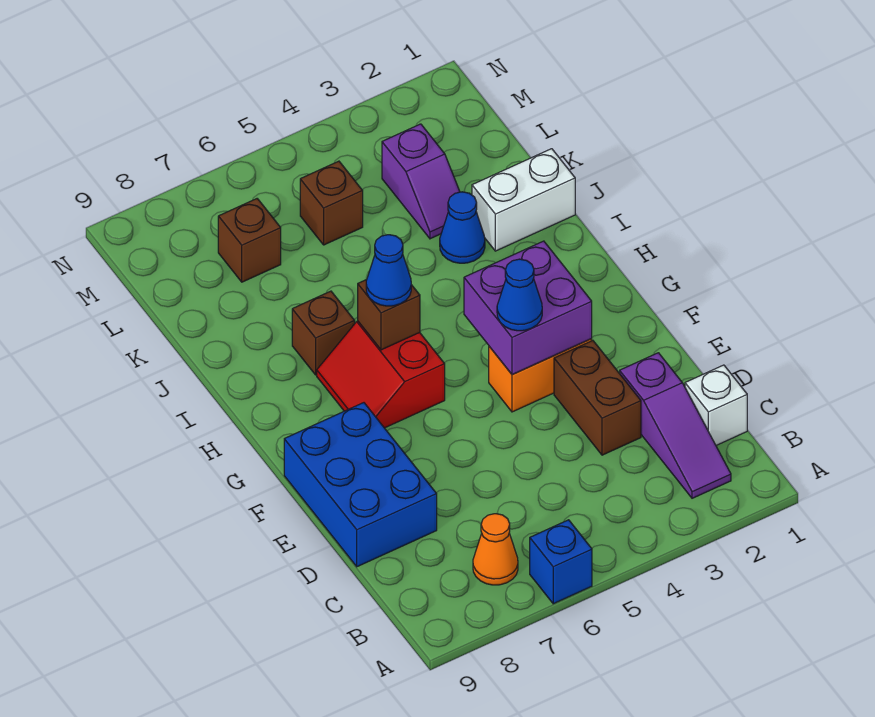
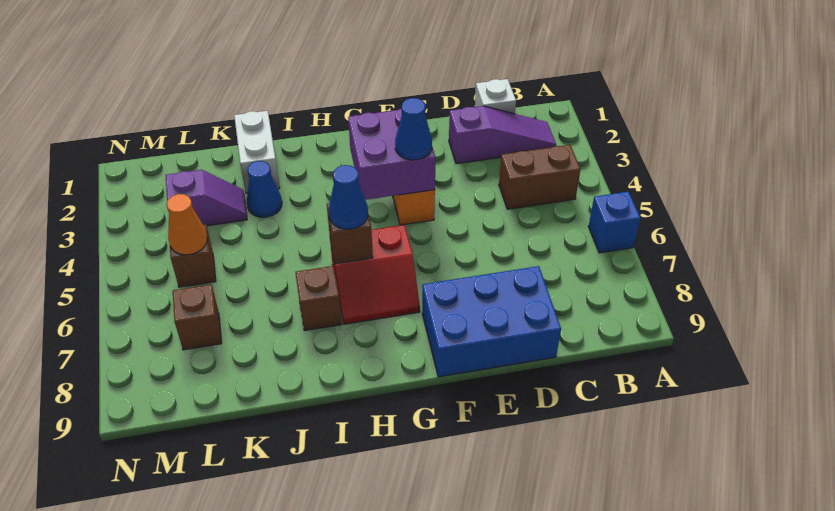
orange cone B7 level 1 -> orange cone L5 level 2
brown brick D3:E3 level 1 -> brown brick B4:C4 level 1

